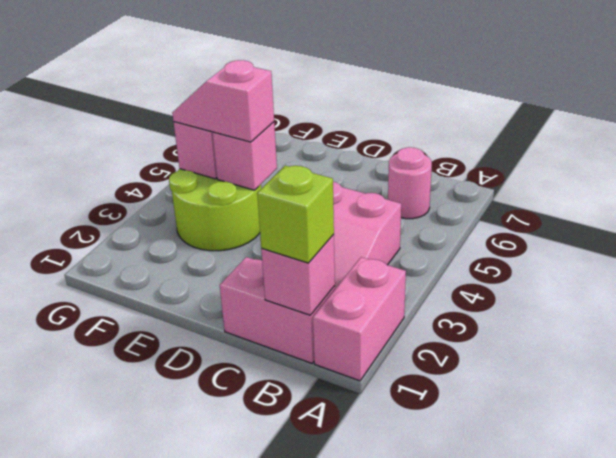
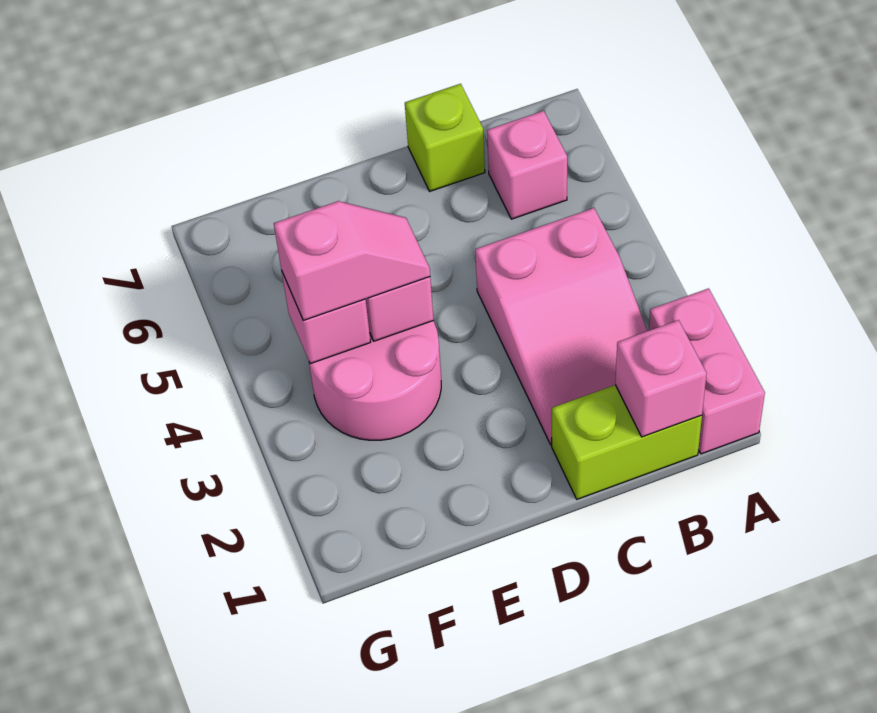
pink brick B1:C1 level 1 -> lime brick B1:C1 level 1
lime brick B1 level 3 -> lime brick C7 level 1
pink round brick B6 level 1 -> pink brick B6 level 1
lime round brick E3:F4 level 1 -> pink round brick E3:F4 level 1
pink slope E4:F4 level 3 top E -> pink slope E4:F4 level 3 top F

